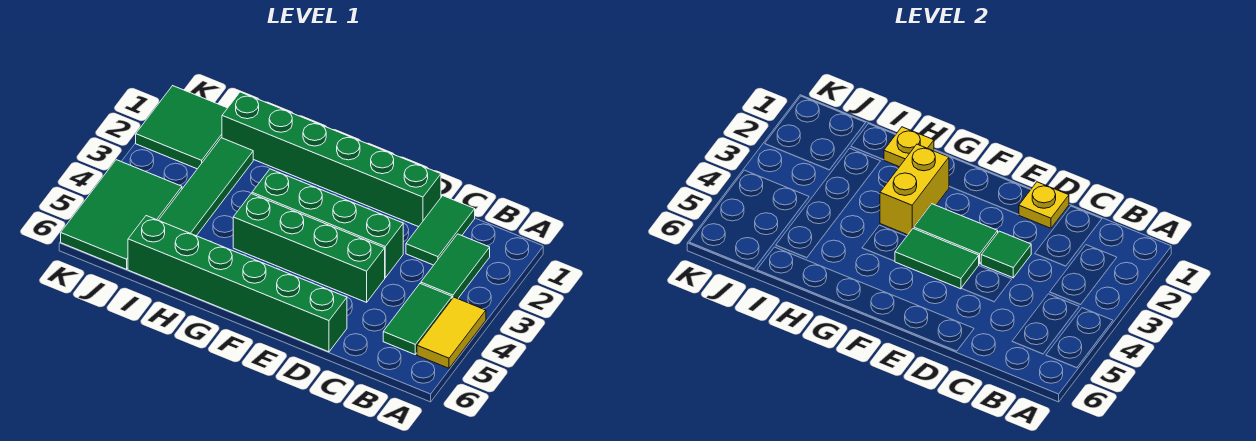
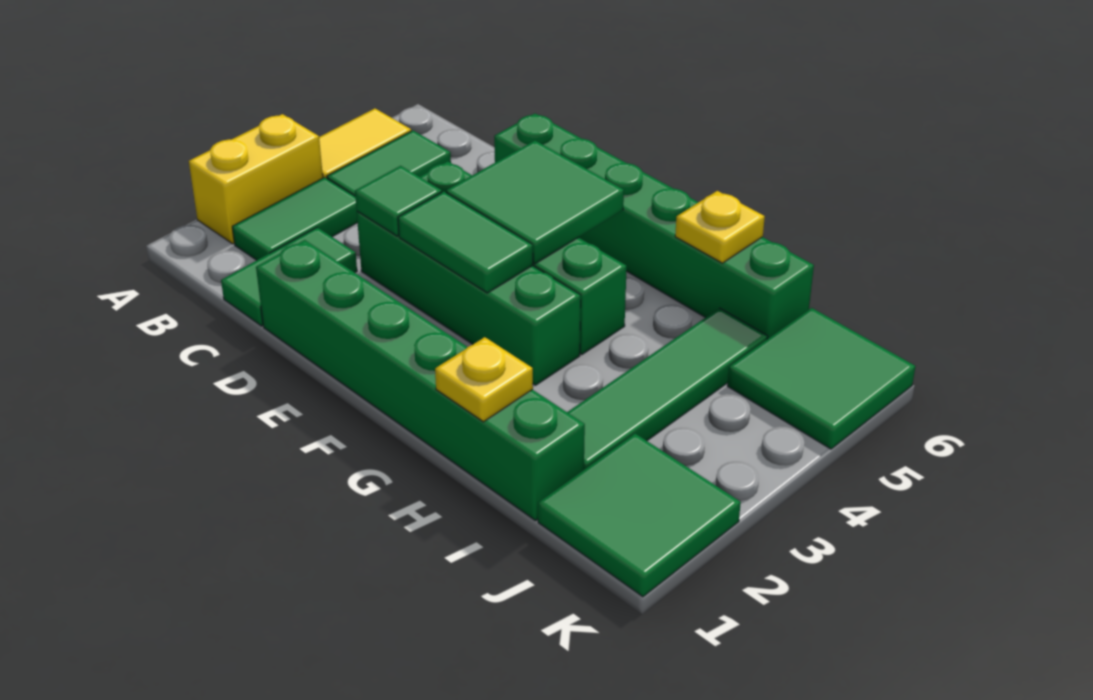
yellow plate D1 level 2 -> yellow plate H6 level 2
green tile E4:F4 level 2 -> green tile E4:F5 level 2
yellow brick G2:G3 level 2 -> yellow brick A2:A3 level 1
green tile J4:K6 level 1 -> green tile J5:K6 level 1

